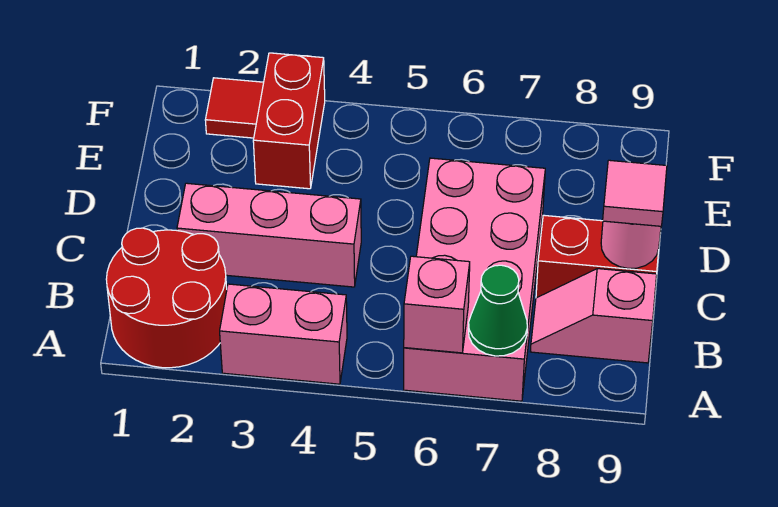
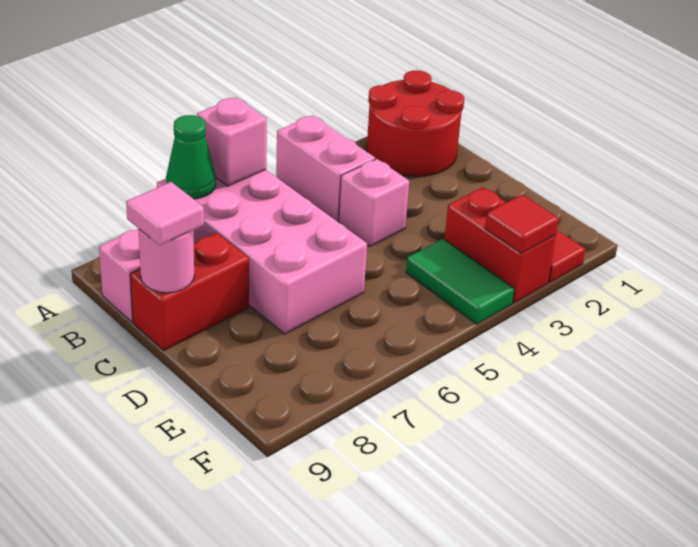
pink brick A3:A4 level 1 -> pink brick A4:B4 level 1
pink brick C2:C4 level 1 -> pink brick C4 level 1
none -> green tile E4:F4 level 1
none -> red tile F3 level 2

